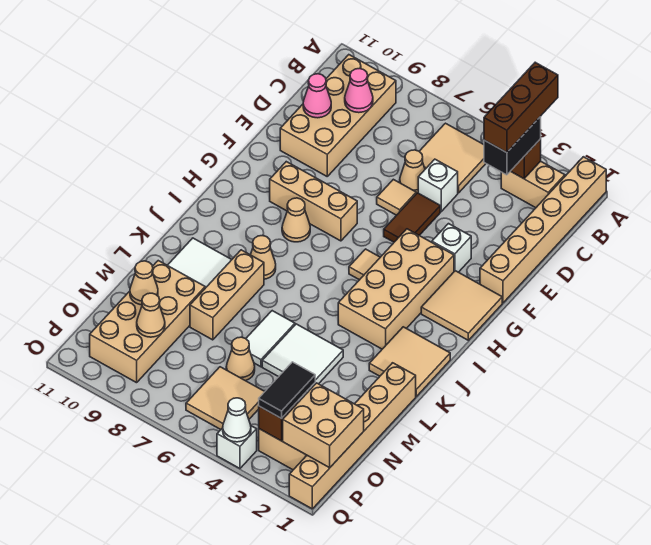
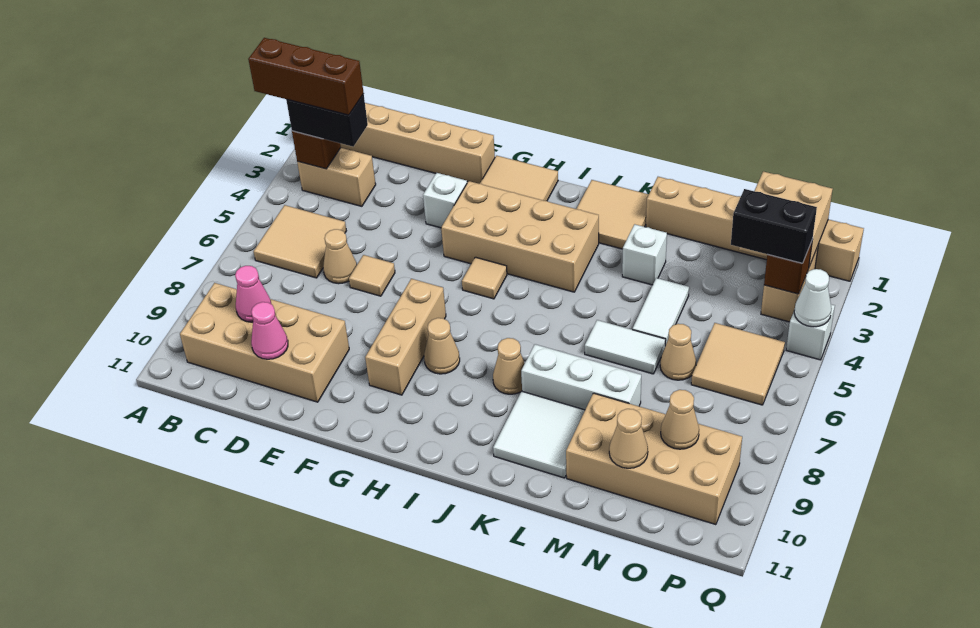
tan brick B2:B3 level 1 -> tan brick B3:C3 level 1
white brick D5 level 1 -> white brick L3 level 1
brown tile E5:F5 level 1 -> none
tan brick K8:M8 level 1 -> white brick K8:M8 level 1
white tile L4:M5 level 1 -> white tile M4:M5 level 1
black tile O3:P3 level 3 -> black brick O3:P3 level 3

